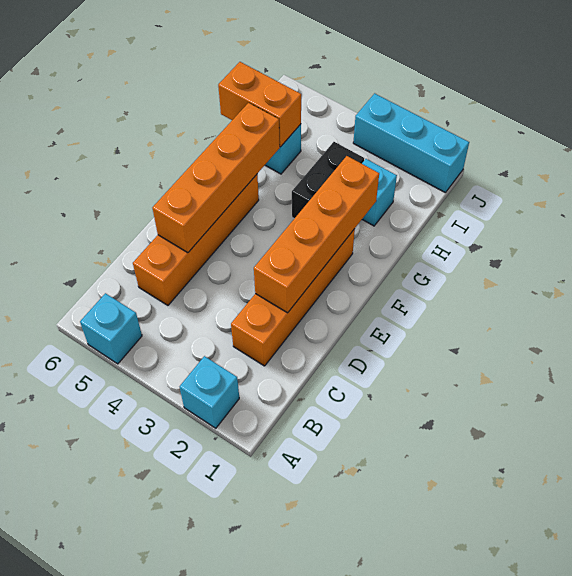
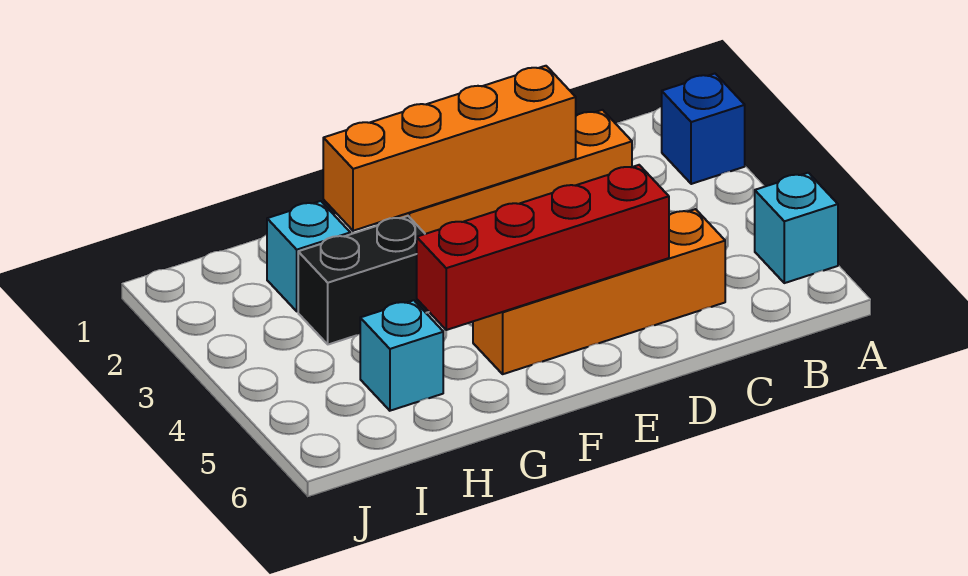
cyan brick A2 level 1 -> blue brick A2 level 1
orange brick D5:G5 level 2 -> red brick D5:G5 level 2
orange brick H5:H6 level 2 -> none
cyan brick J1:J3 level 1 -> none

